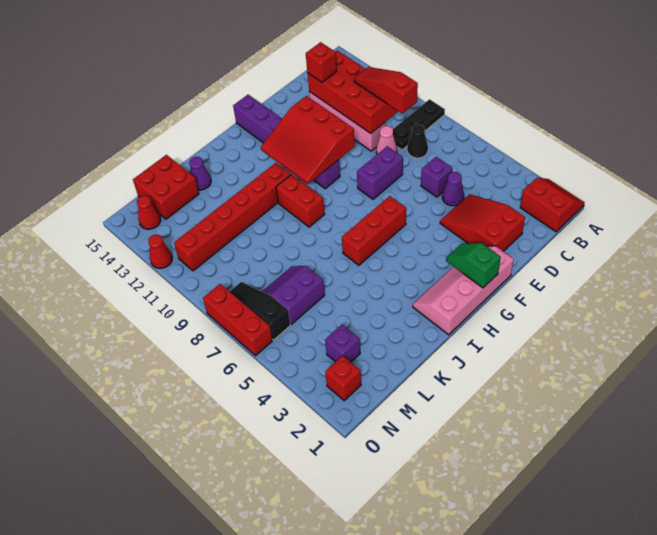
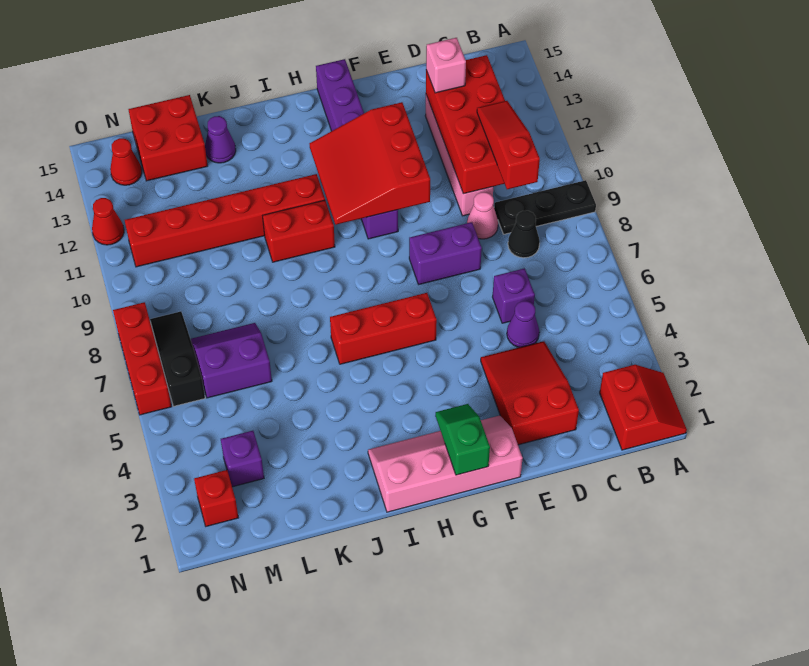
red brick D13 level 3 -> pink brick D13 level 3
red brick I9:I10 level 1 -> red brick I10:J10 level 1

